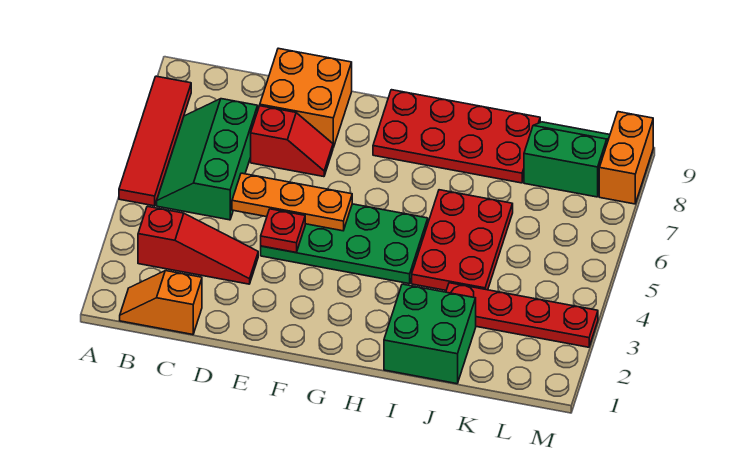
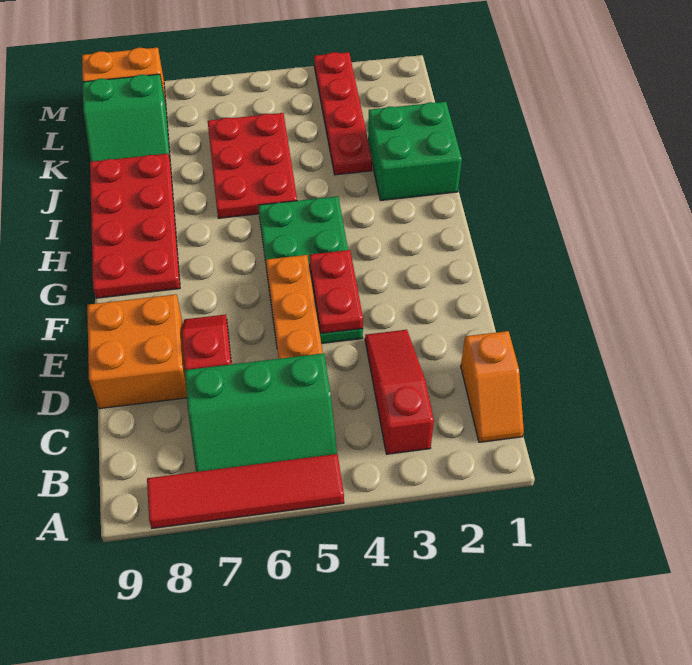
red plate E4 level 2 -> red plate E4:F4 level 2
red plate I4:J6 level 1 -> red plate I5:K6 level 1
green slope K8:L9 level 1 top 8 -> green slope K8:L9 level 1 top L

